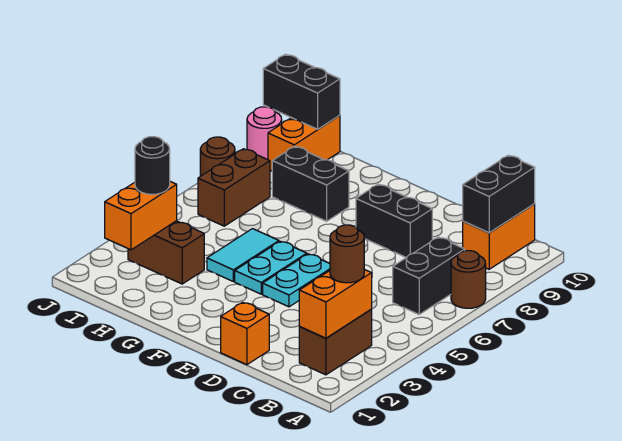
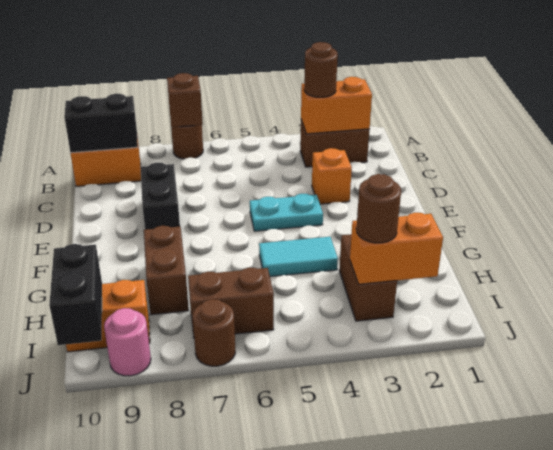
none -> brown brick A7 level 2
black brick B6:B7 level 1 -> none
orange brick D1 level 1 -> orange brick D3 level 1
cyan plate F4:F5 level 1 -> none
black brick G8:H8 level 1 -> brown brick G8:H8 level 1
black round brick I3 level 3 -> brown round brick I3 level 3

